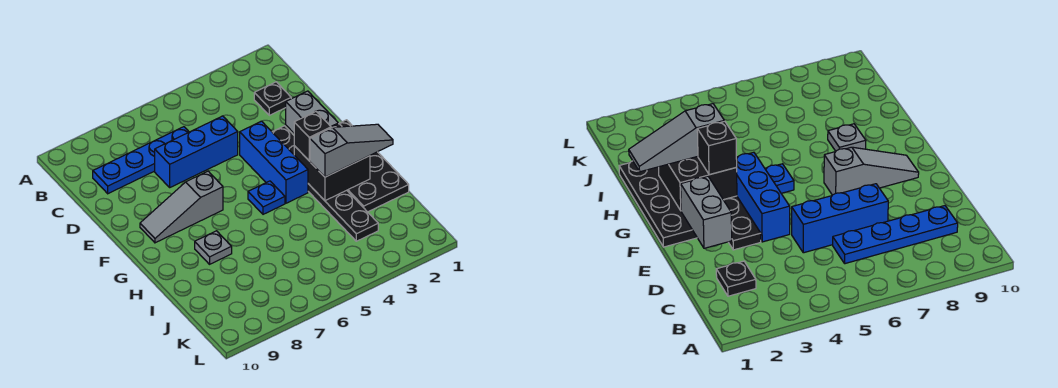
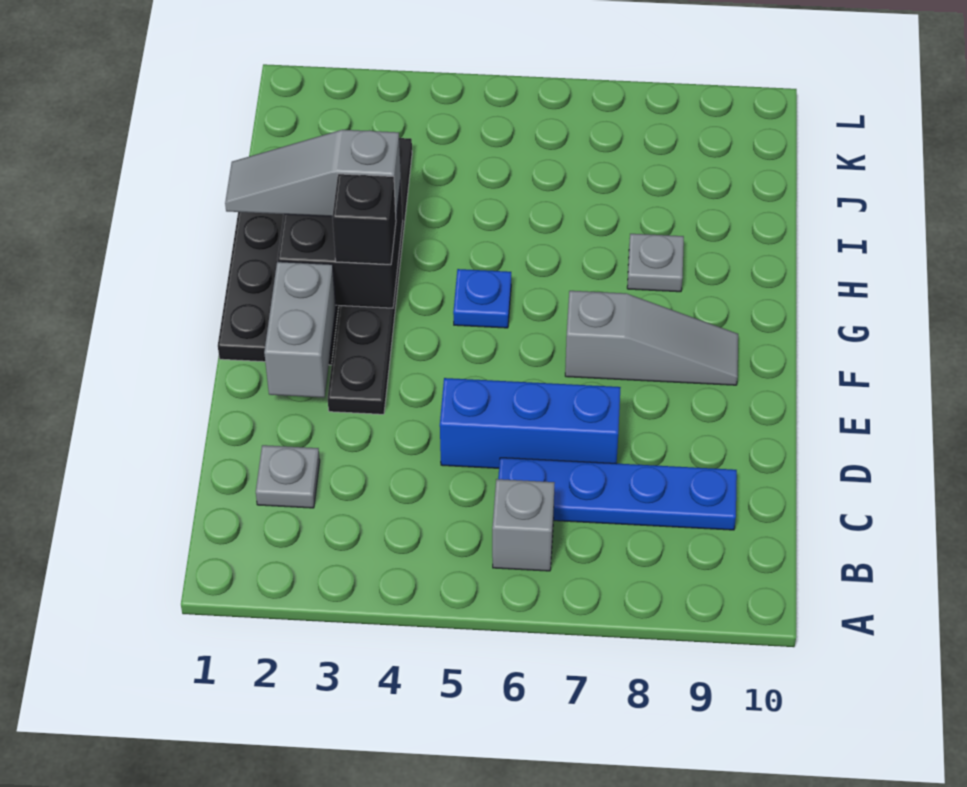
none -> grey brick B6 level 1
black plate C2 level 1 -> grey plate C2 level 1
blue brick E4:G4 level 1 -> none

